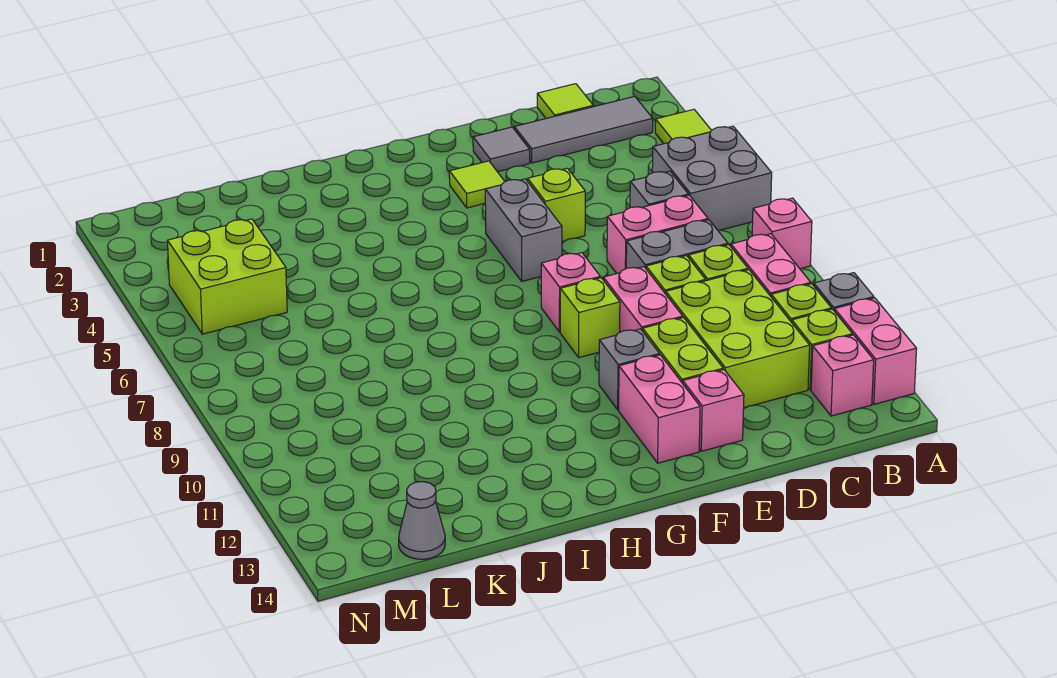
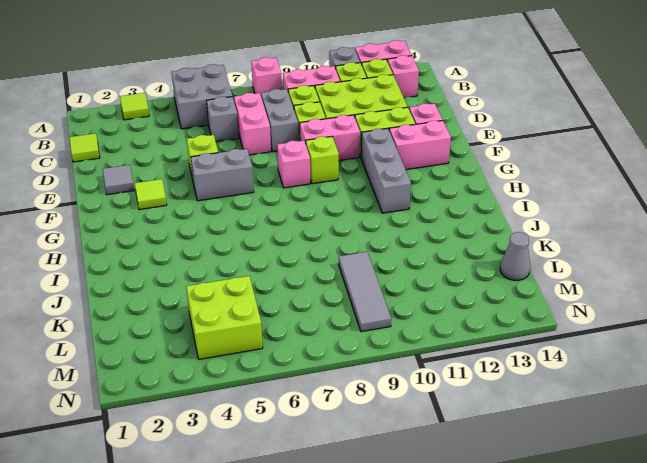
grey tile B2:D2 level 1 -> grey tile K9:M9 level 1
grey brick F11 level 1 -> grey brick F11:H11 level 1

